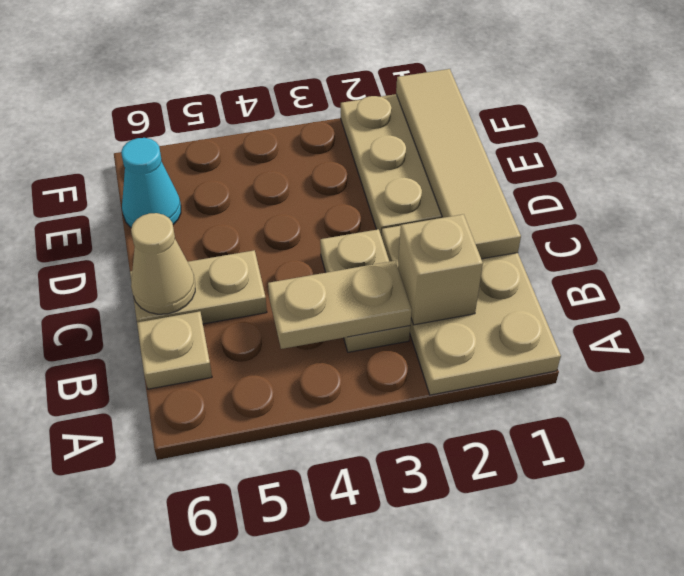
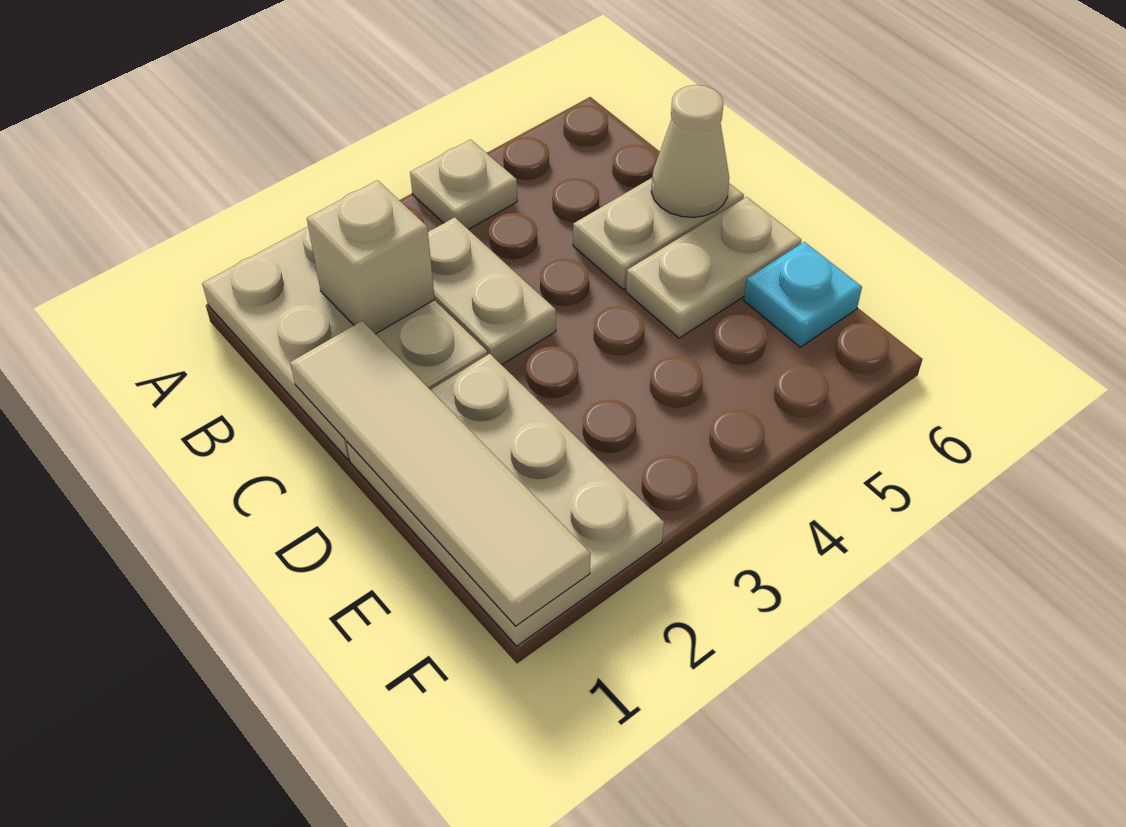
tan plate B3:B4 level 2 -> tan plate D5:D6 level 1
tan plate B6 level 1 -> tan plate A4 level 1
cyan cone E6 level 1 -> cyan plate E6 level 1

